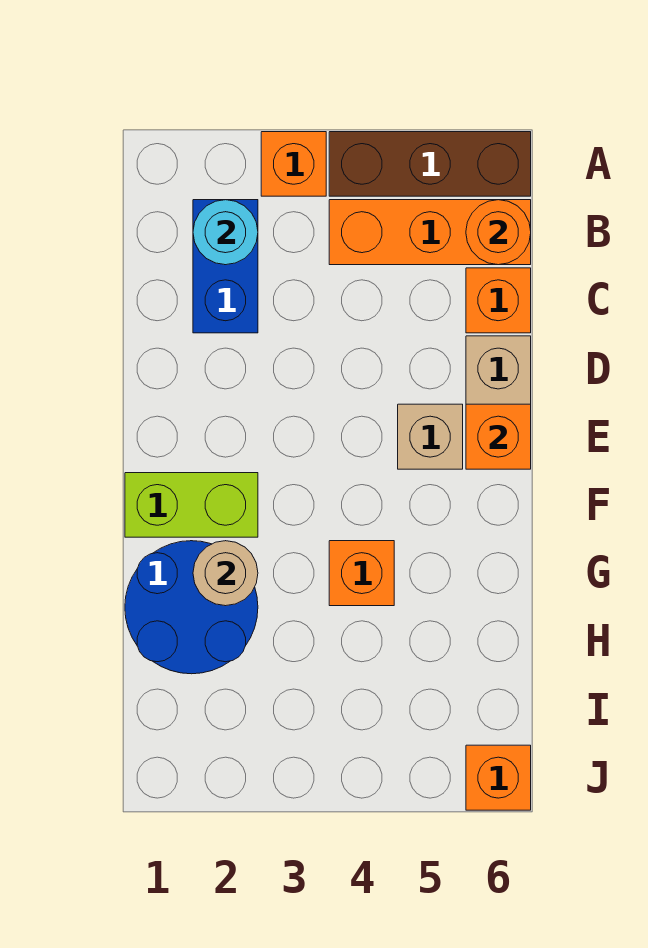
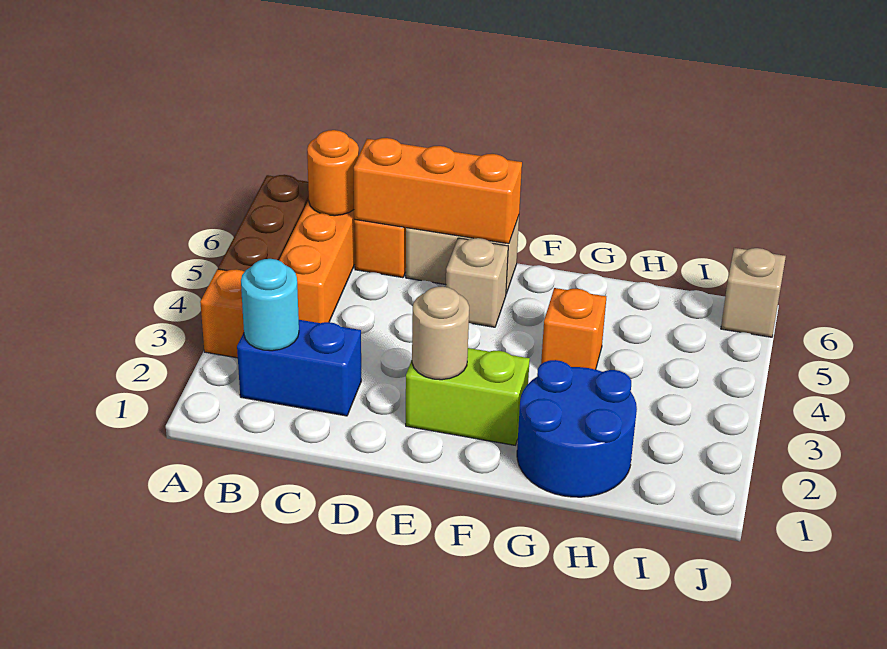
orange brick E6 level 2 -> orange brick C6:E6 level 2
lime brick F1:F2 level 1 -> lime brick E2:F2 level 1
tan round brick G2 level 2 -> tan round brick E2 level 2
orange brick J6 level 1 -> tan brick J6 level 1

